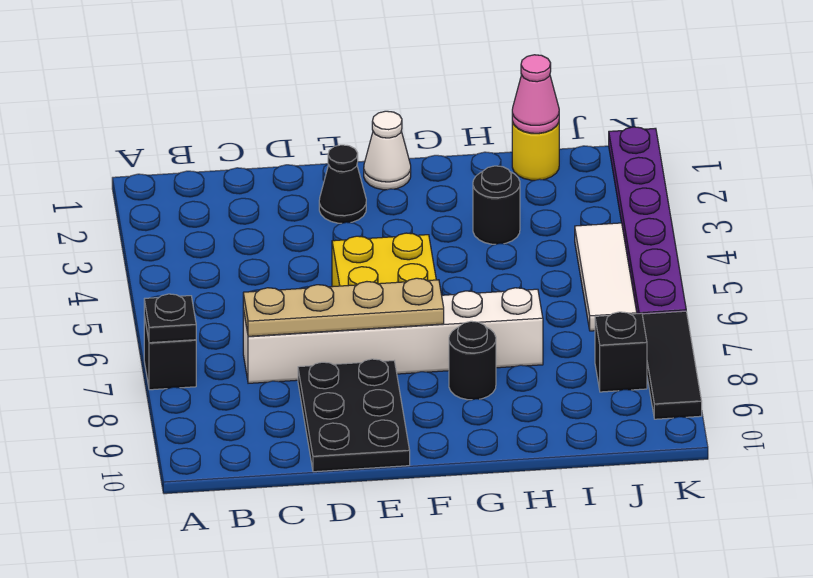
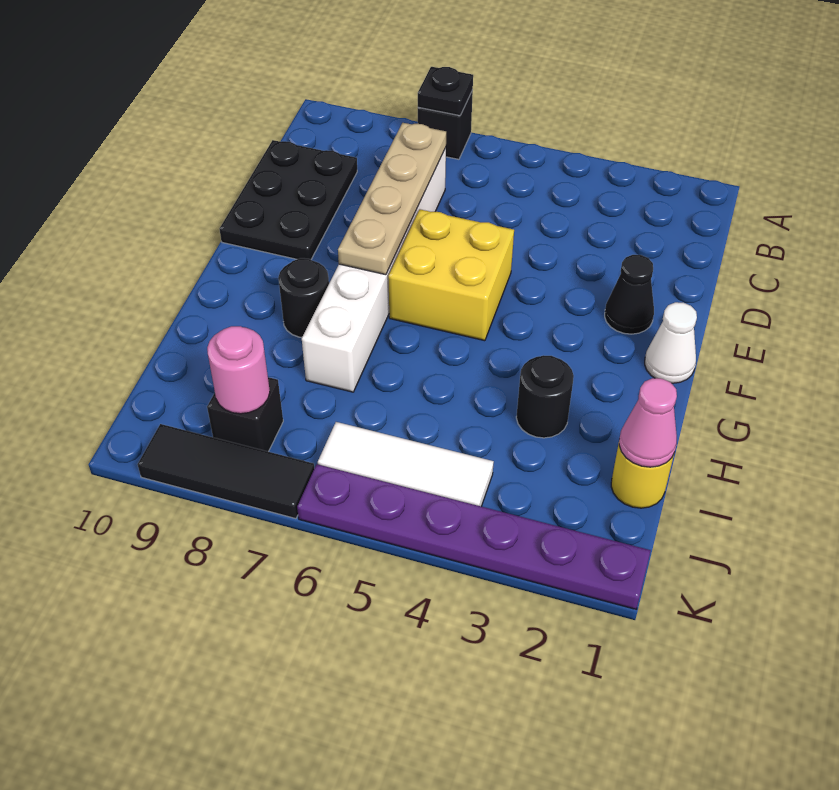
black plate D8:E10 level 1 -> black plate C9:E10 level 1
none -> pink round brick J8 level 2

